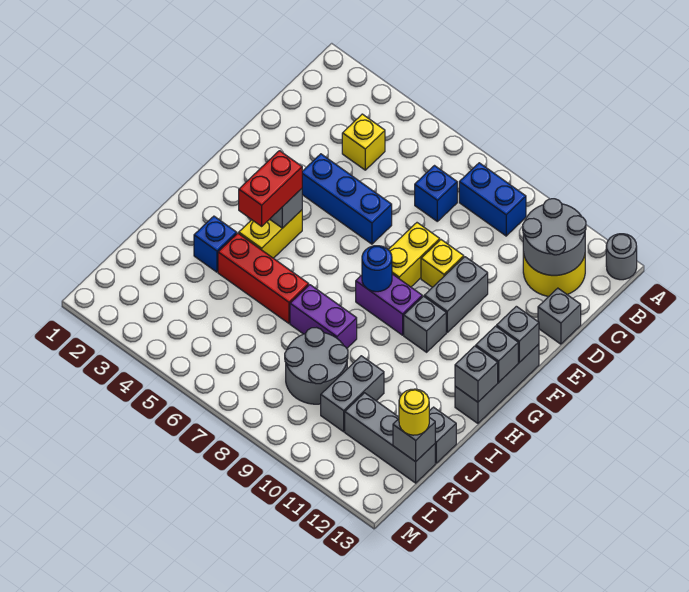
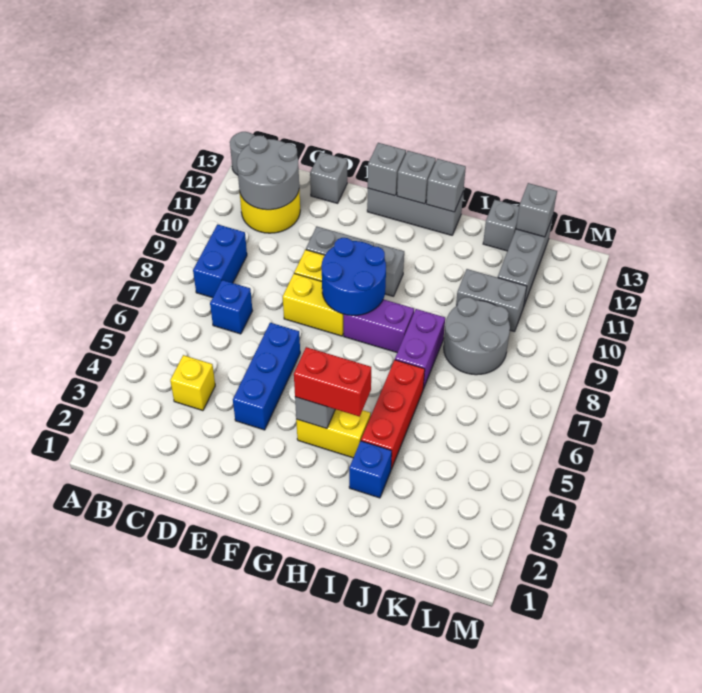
purple brick G8:G9 level 1 -> purple brick G8:H8 level 1
blue round brick G8 level 2 -> blue round brick F8:G9 level 2
yellow round brick K13 level 3 -> none

